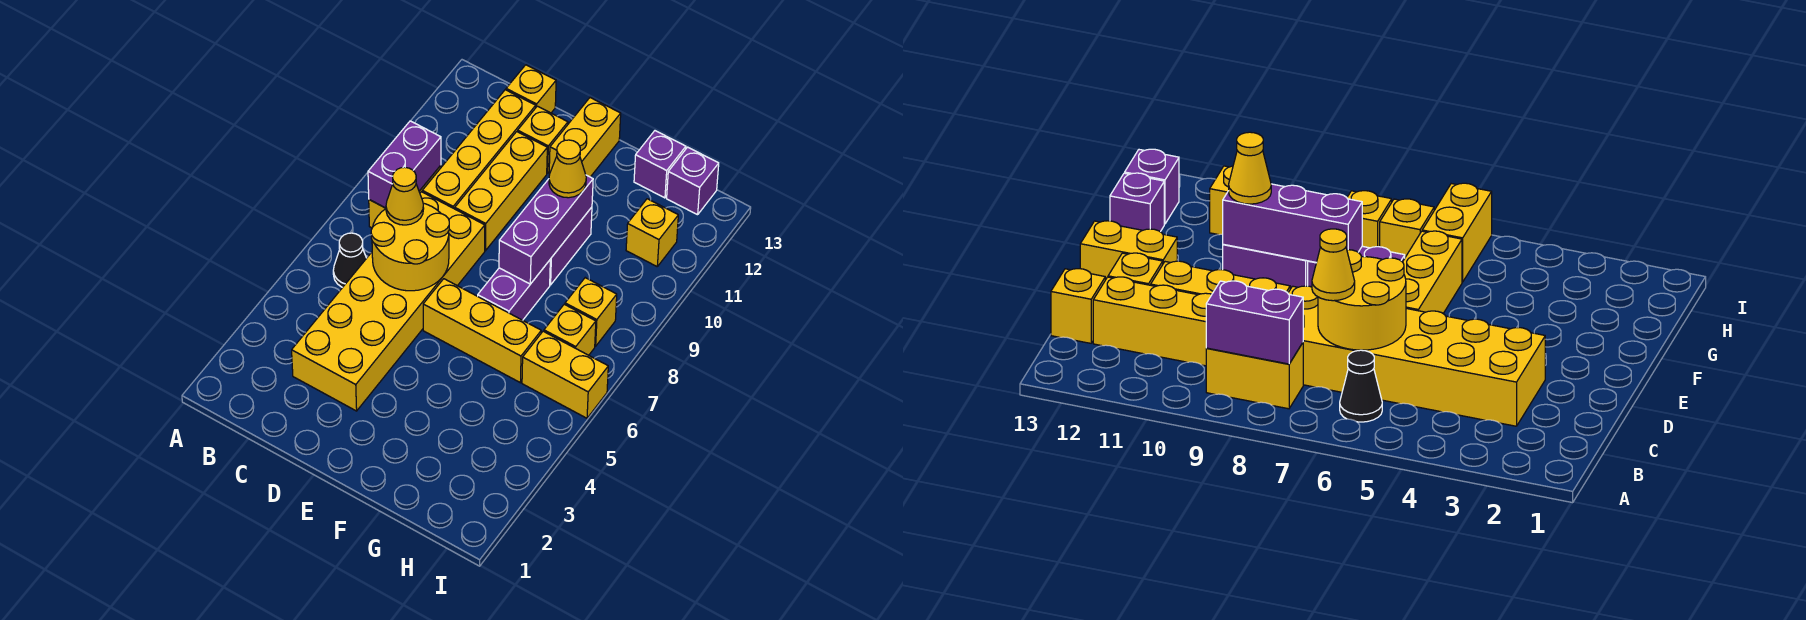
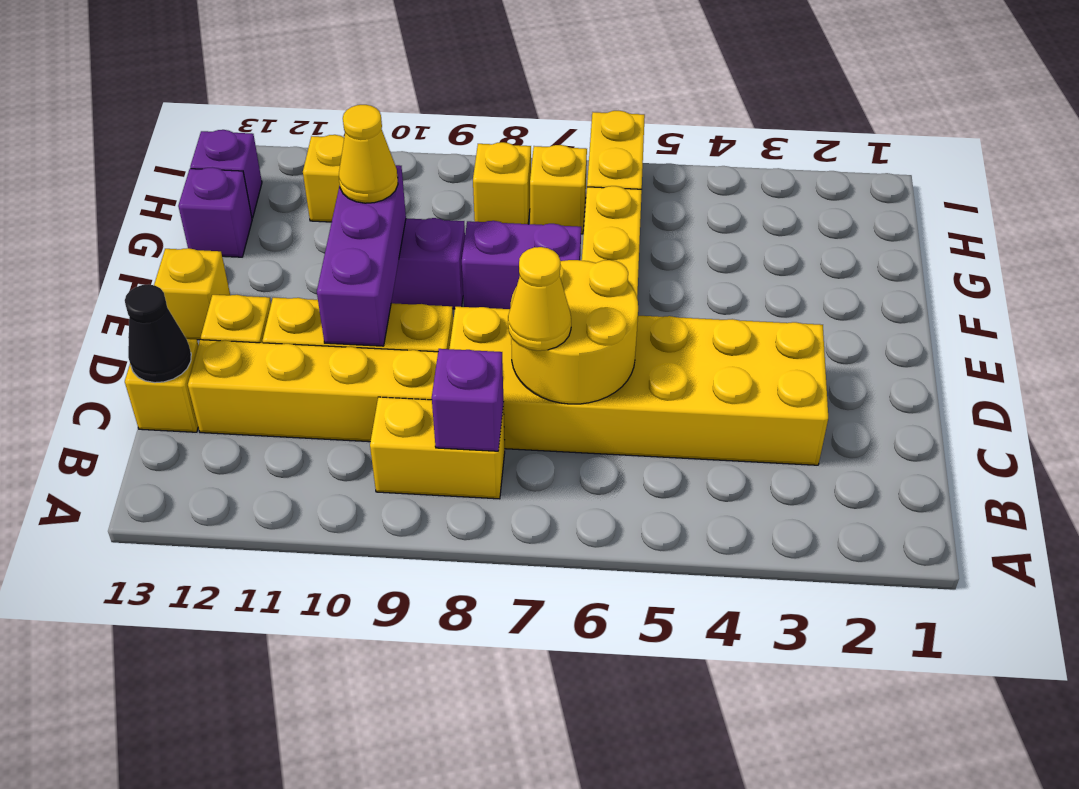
black cone B6 level 1 -> black cone C13 level 2
purple brick B8:B9 level 2 -> purple brick B8 level 2
yellow brick E12:E13 level 1 -> yellow brick E13 level 1
purple brick F8:F10 level 2 -> purple brick D10:F10 level 2

